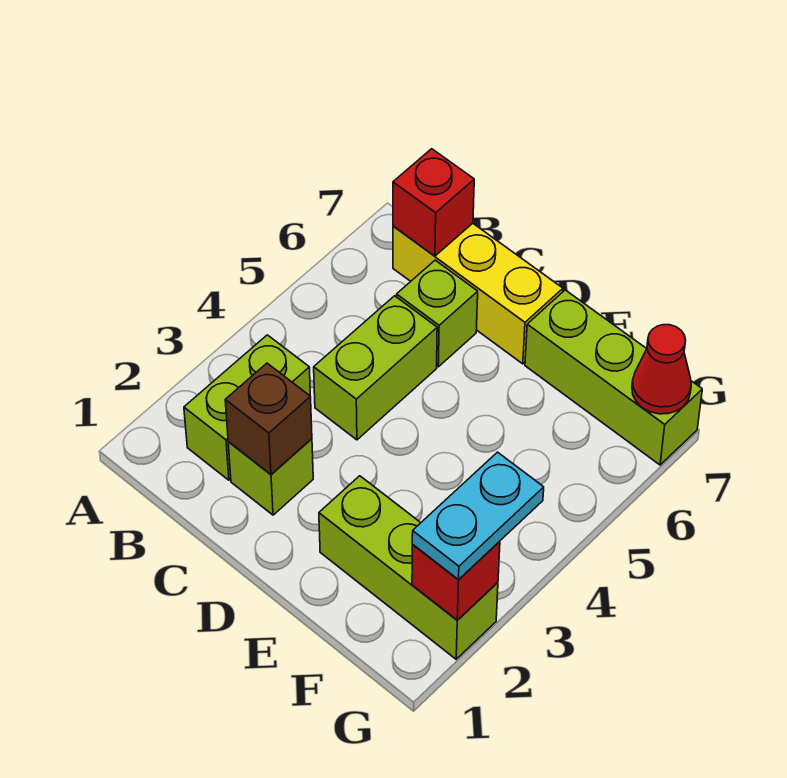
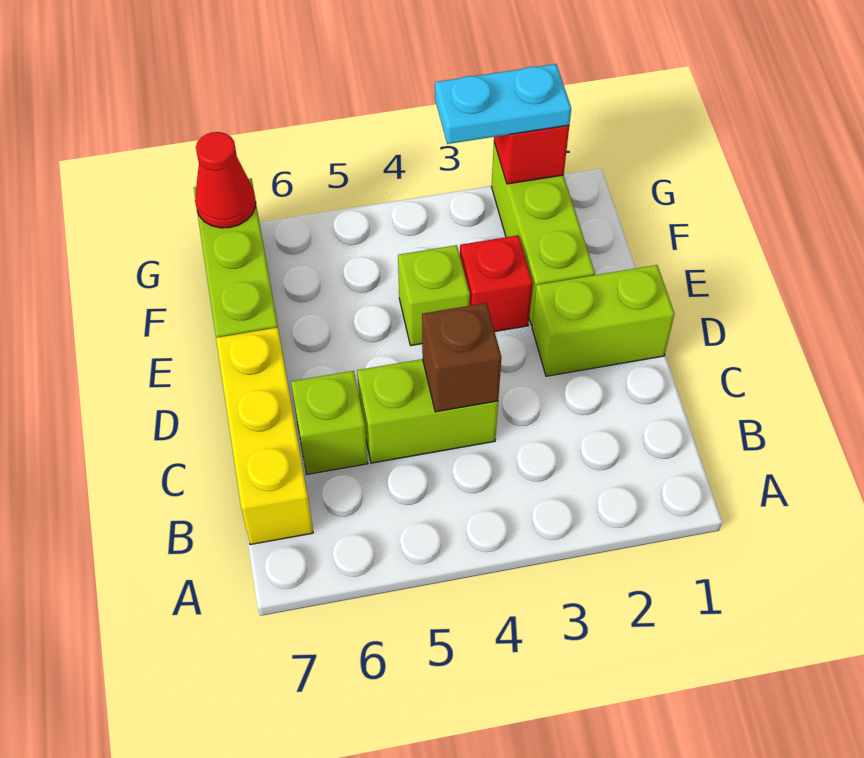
lime brick B2:B3 level 1 -> lime brick D1:D2 level 1
red brick B7 level 2 -> red brick E3 level 1
lime brick C2 level 1 -> lime brick E4 level 1
brown brick C2 level 2 -> brown brick C4 level 2

